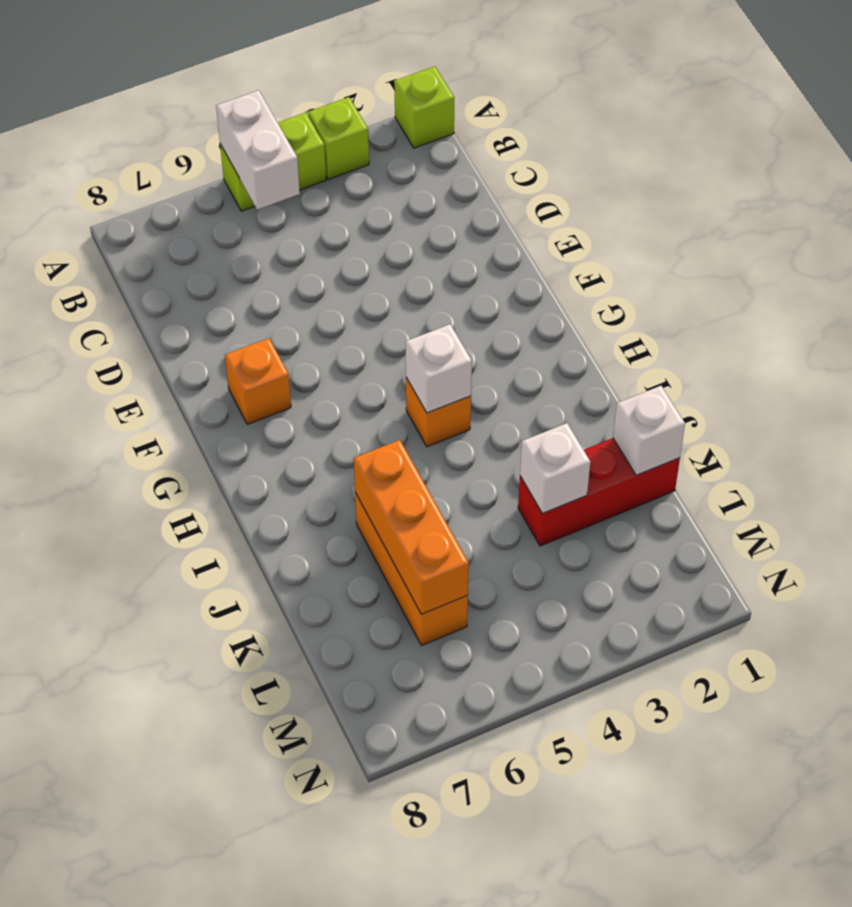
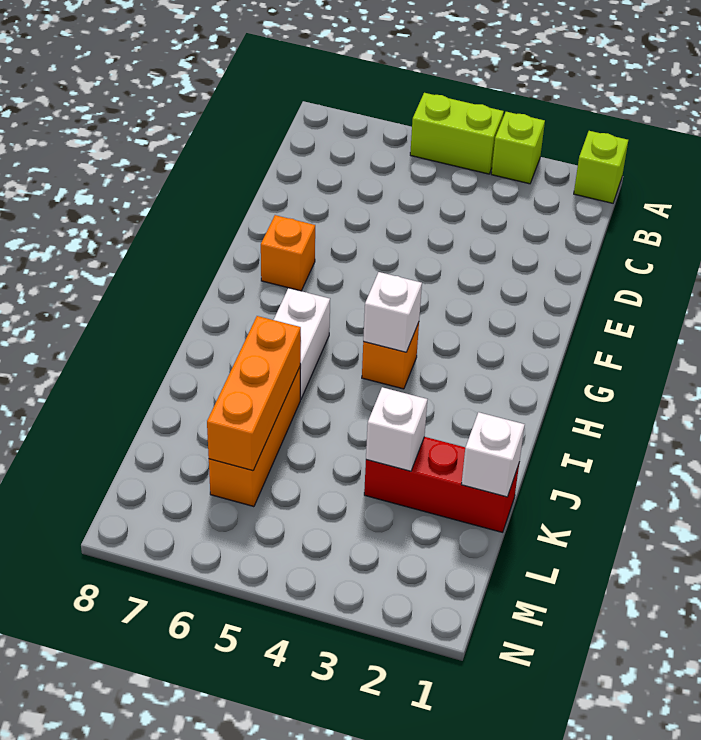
white brick A5:B5 level 2 -> white brick H6:I6 level 1

